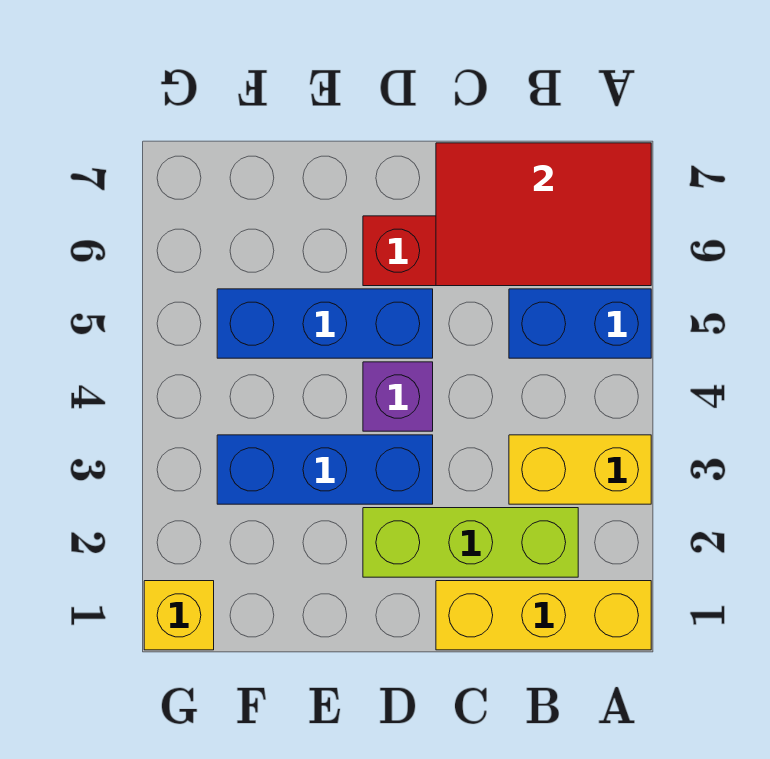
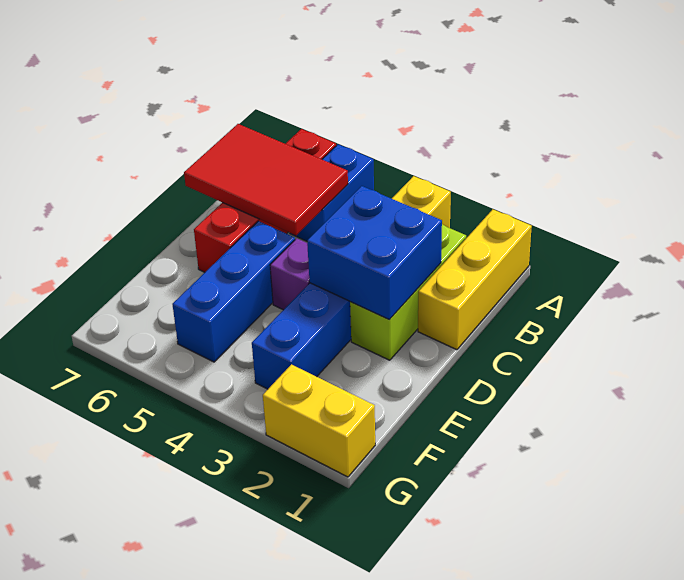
red tile A6:C7 level 2 -> red tile B5:C7 level 2
none -> blue brick C2:D3 level 2
yellow brick G1 level 1 -> yellow brick G1:G2 level 1

